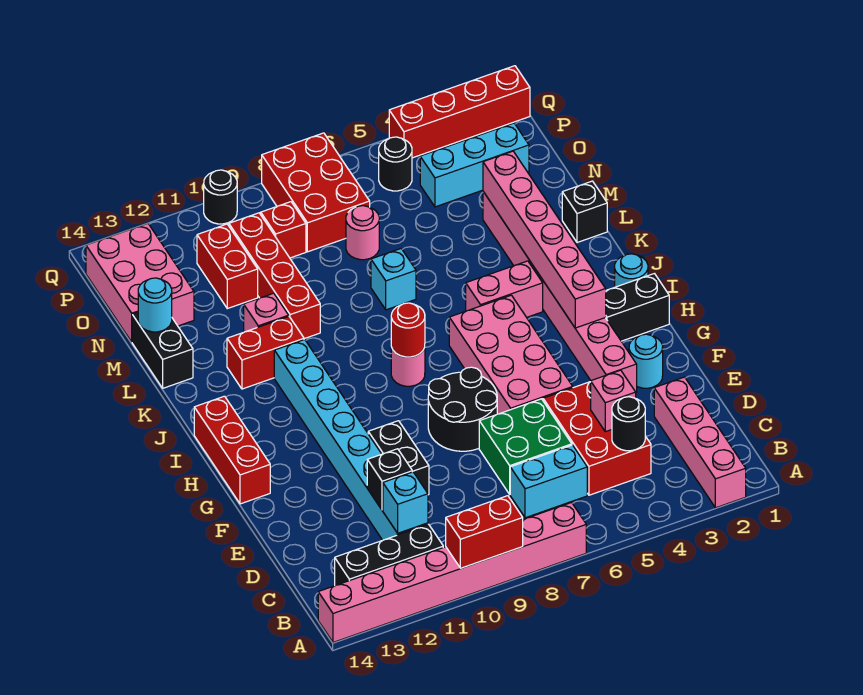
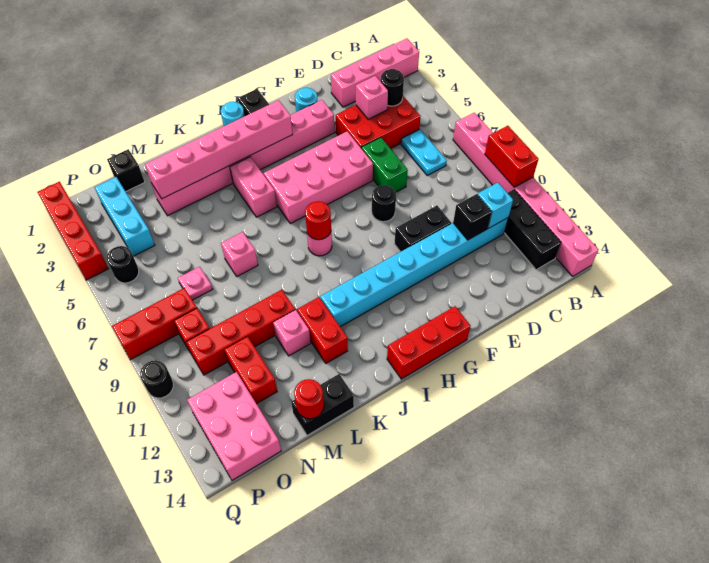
cyan brick C6:C7 level 1 -> cyan plate C6:C7 level 1
green brick D6:E7 level 1 -> green brick E6:E7 level 1
black round brick F7:G8 level 1 -> black round brick F8 level 1
black brick L1 level 1 -> black brick N1 level 1
cyan brick L7 level 1 -> pink brick L7 level 1
cyan round brick M14 level 2 -> red round brick M14 level 2
pink round brick N7 level 1 -> pink plate N7 level 1
red brick N11:O11 level 1 -> red brick N11:N12 level 1
pink brick N13:P14 level 1 -> pink brick O12:P14 level 1
red brick O7:Q8 level 1 -> red brick O8:Q8 level 1

